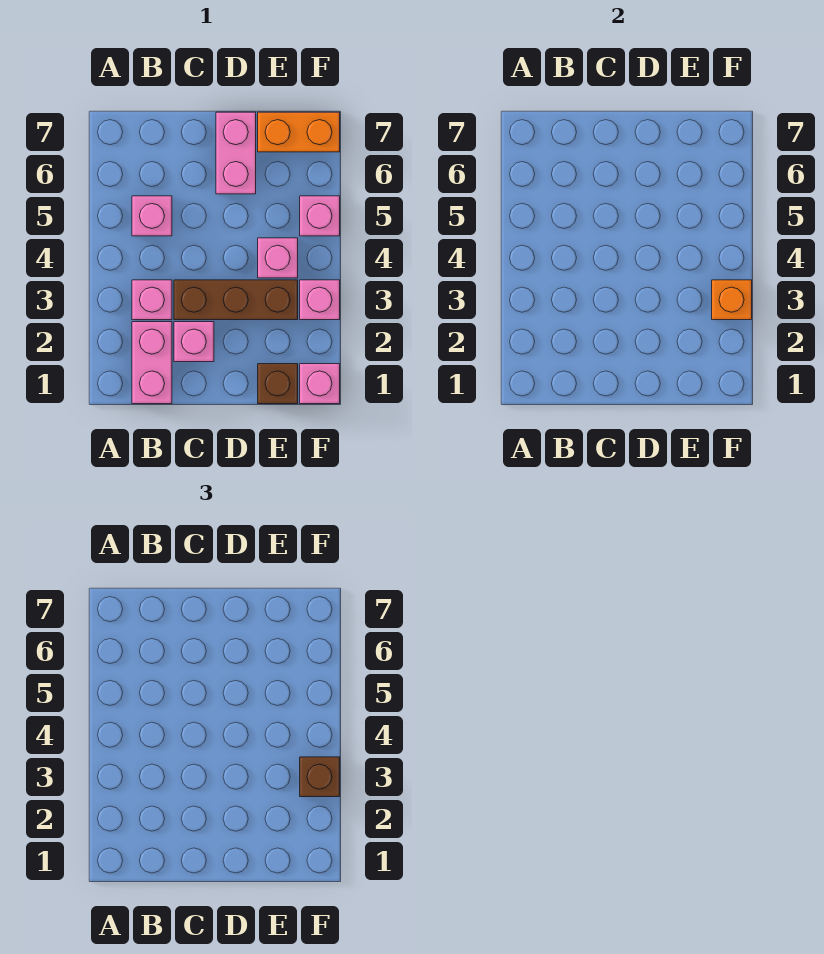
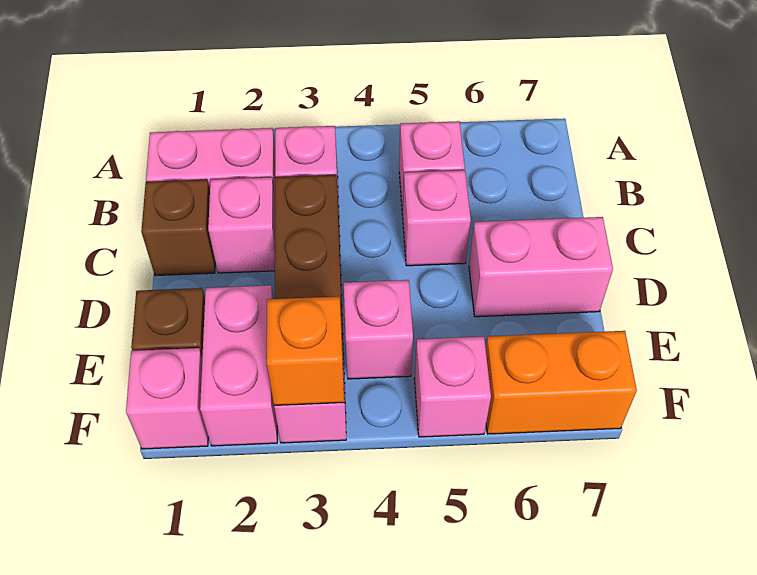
none -> pink brick C5 level 1
none -> pink brick E2:F2 level 1
orange brick E7:F7 level 1 -> orange brick F6:F7 level 1
brown brick F3 level 3 -> brown brick C1 level 1

